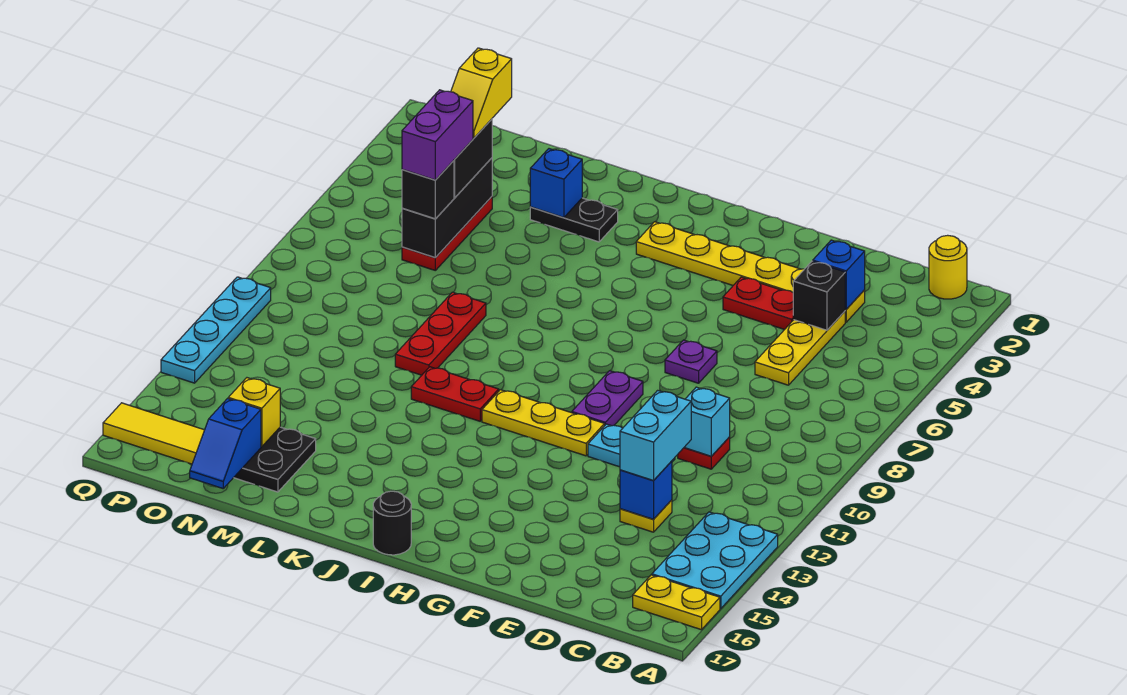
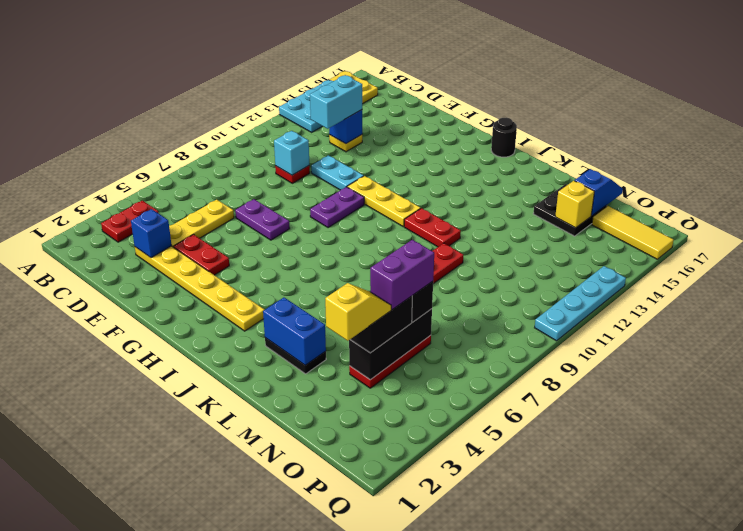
yellow round brick B1 level 1 -> none
none -> red plate B3:B4 level 1
black brick D4 level 2 -> none
purple plate F7 level 1 -> purple plate E7:F7 level 1
blue brick L3 level 2 -> blue brick K3:L3 level 2

